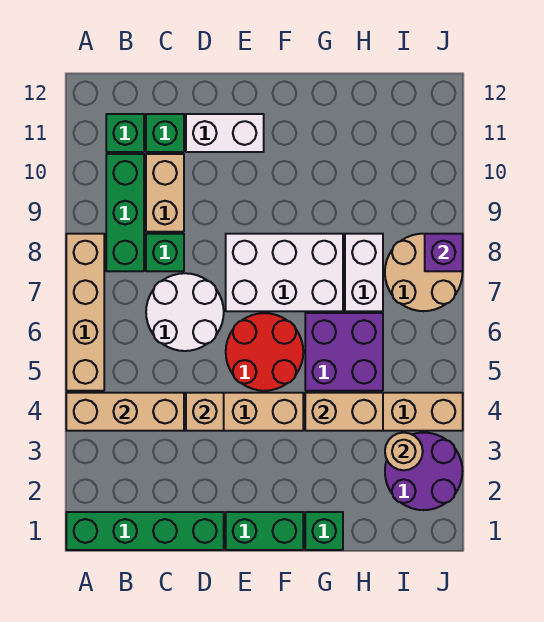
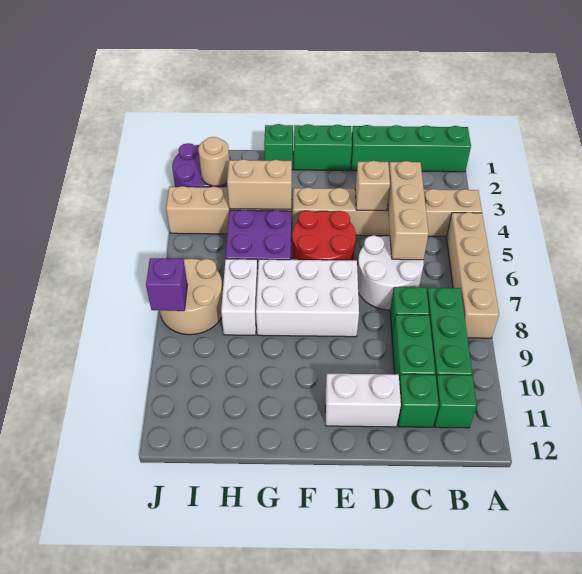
tan brick A4:C4 level 2 -> tan brick C4:C6 level 2
tan brick C9:C10 level 1 -> green brick C9:C10 level 1

